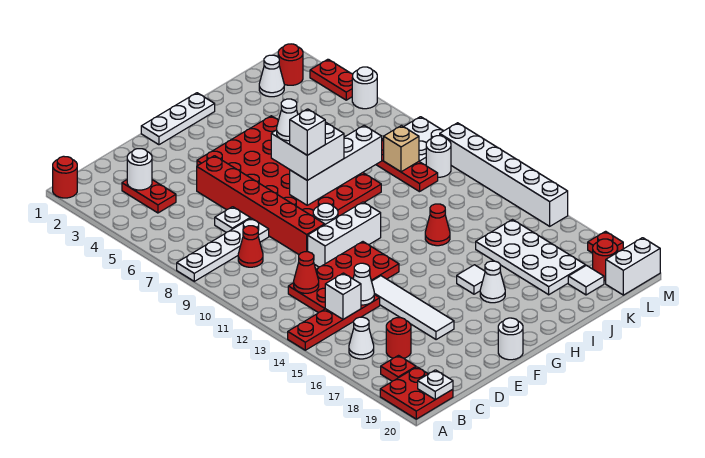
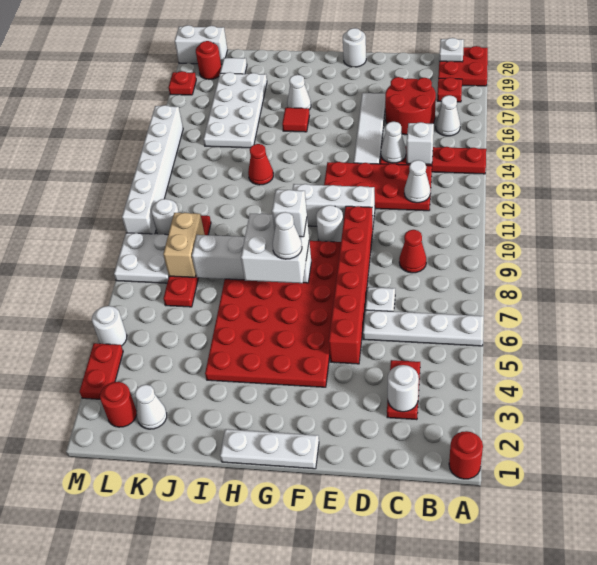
white plate A8:D8 level 1 -> white plate A6:D6 level 1
red cone C12 level 2 -> white cone C12 level 2
red round brick C17 level 1 -> red round brick C16:D17 level 1
white tile H16 level 1 -> red tile H16 level 1
tan brick K9 level 2 -> tan brick K8:K9 level 2

